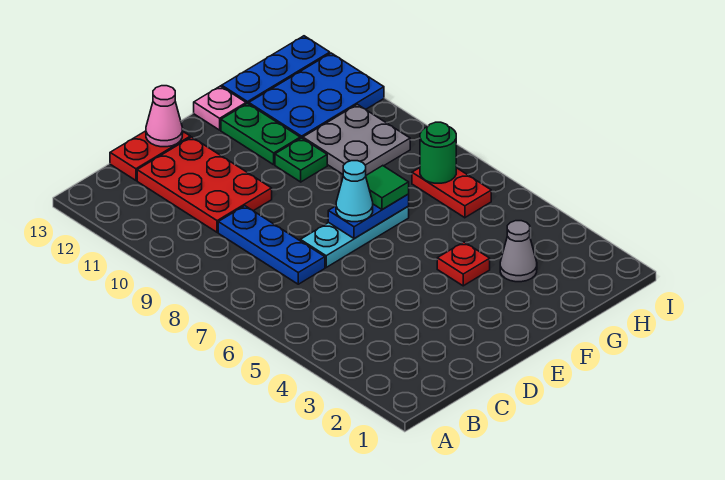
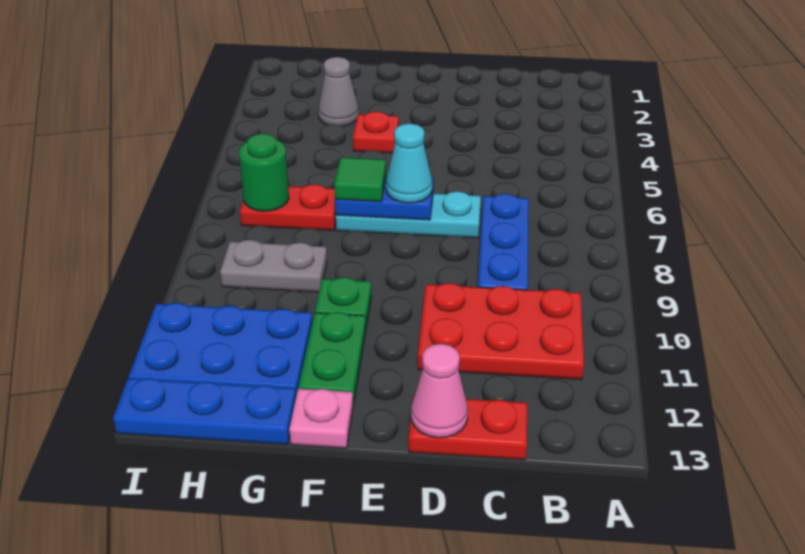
red plate C10:D12 level 1 -> red plate B10:D11 level 1
grey plate G9:H10 level 1 -> grey plate G9:H9 level 1
red plate H6:H7 level 1 -> red plate G7:H7 level 1

